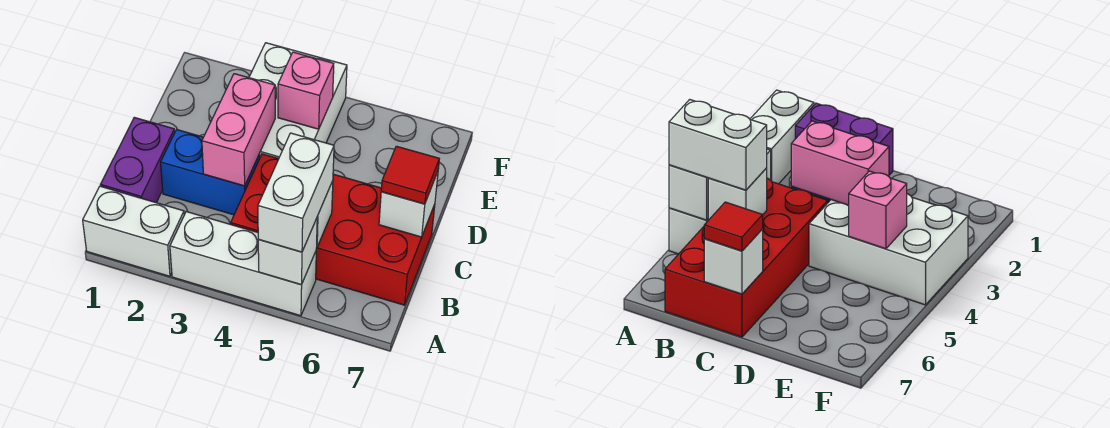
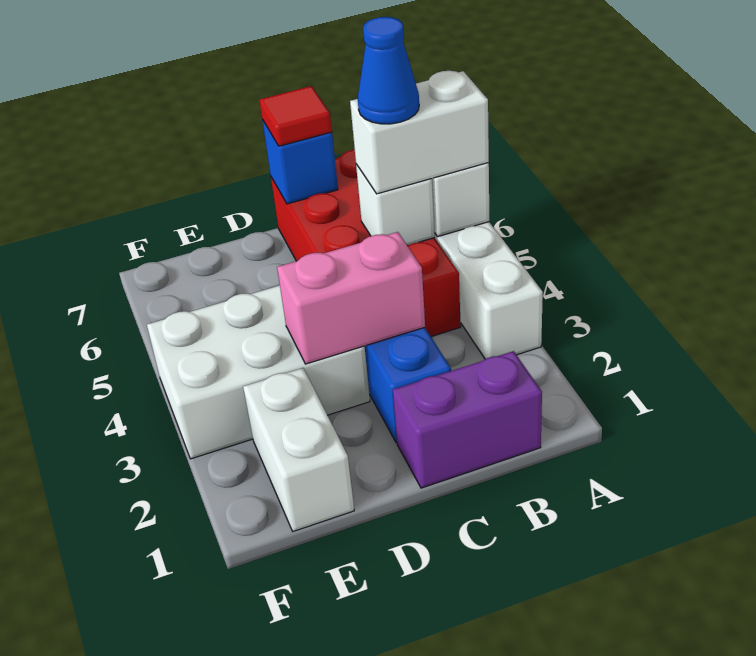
white brick A1:A2 level 1 -> white brick E1:E2 level 1
none -> blue cone B5 level 4
white brick C7 level 2 -> blue brick C7 level 2
pink brick E4 level 2 -> none

